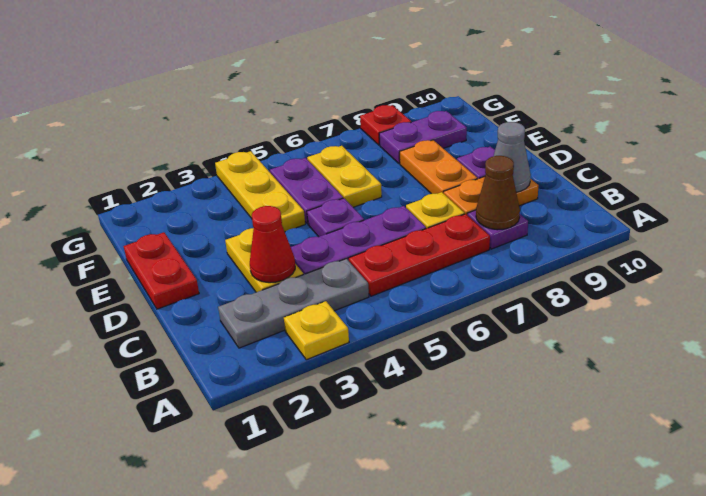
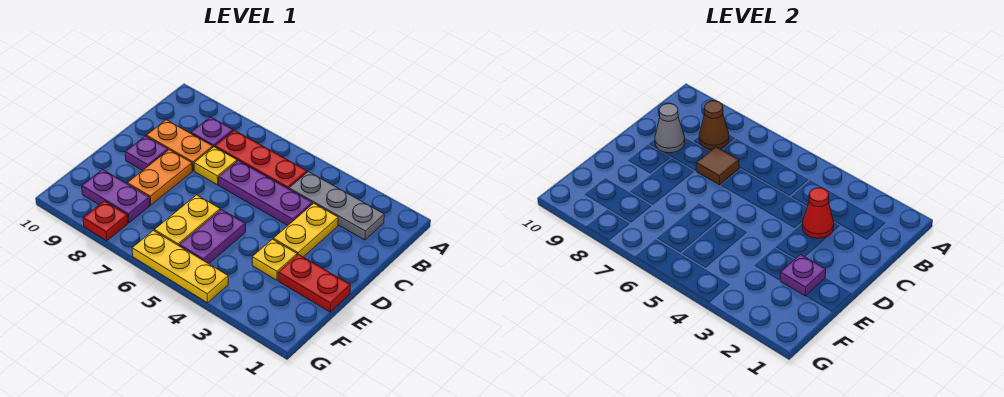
yellow plate A3 level 1 -> yellow plate E3 level 1
none -> brown tile C7 level 2
red plate D1:E1 level 1 -> red plate E1:E2 level 1
purple plate D5 level 1 -> purple plate E2 level 2
yellow plate E4:G4 level 1 -> yellow plate G4:G6 level 1

